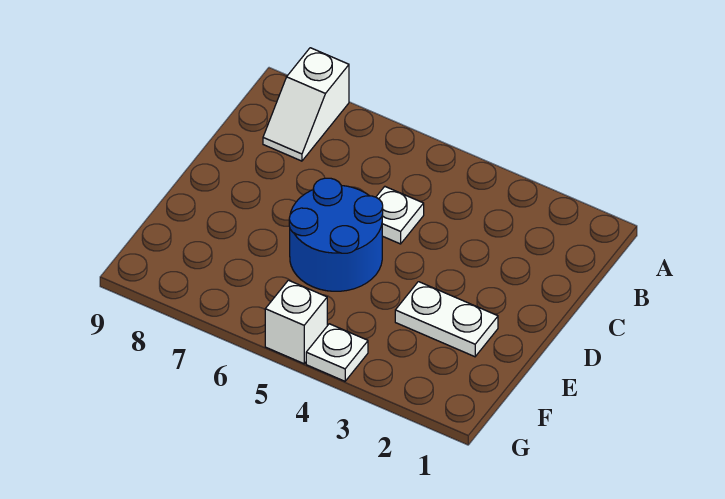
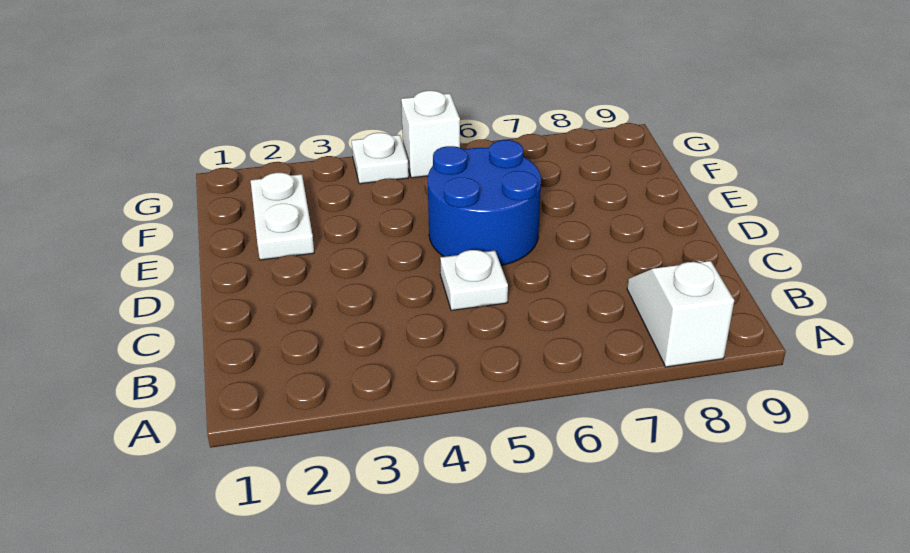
white plate E2:E3 level 1 -> white plate E2:F2 level 1

